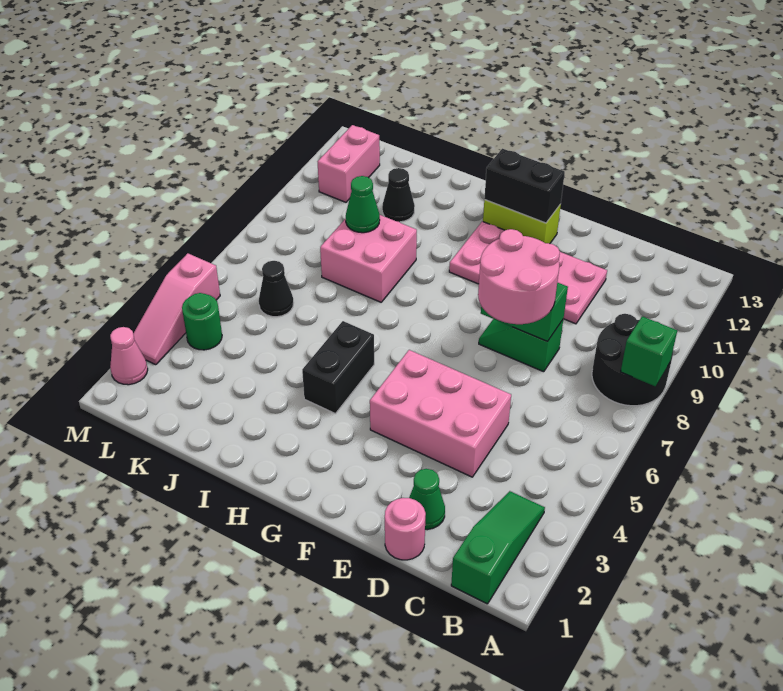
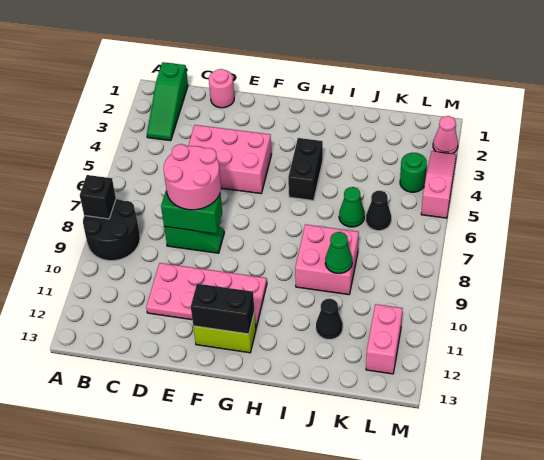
green brick A8 level 2 -> black brick A8 level 2
green cone D2 level 1 -> green cone J6 level 1

